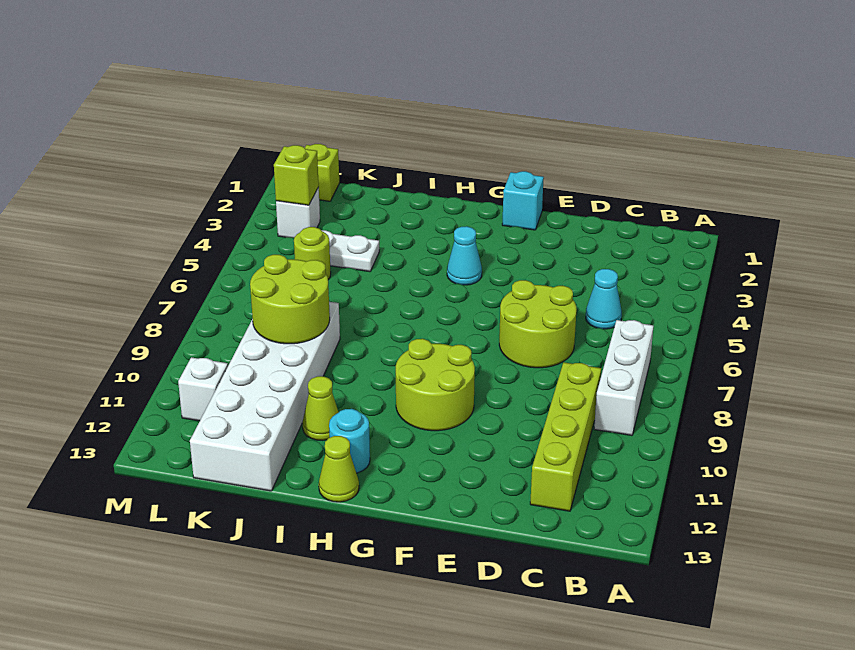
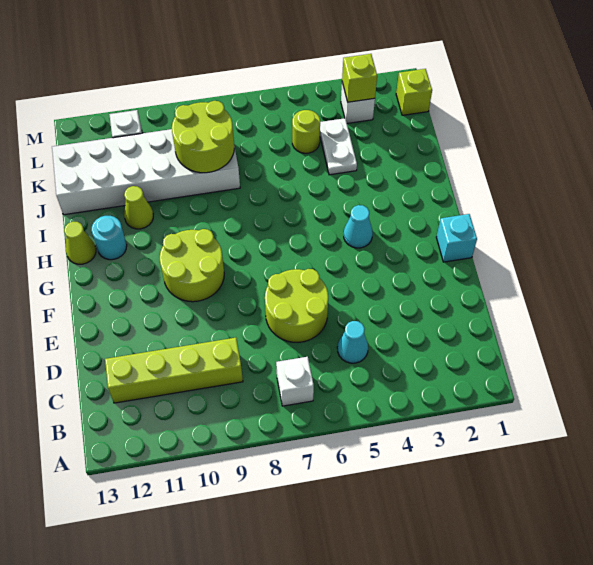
white brick B7:B9 level 1 -> white brick B7 level 1

